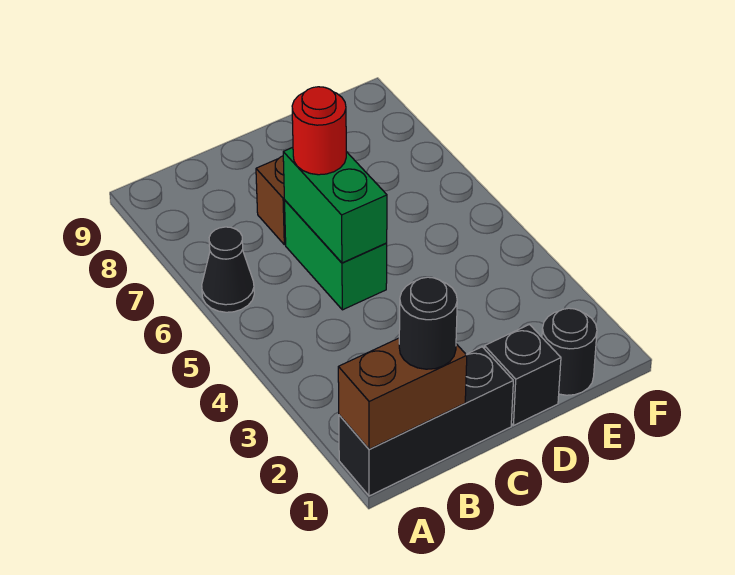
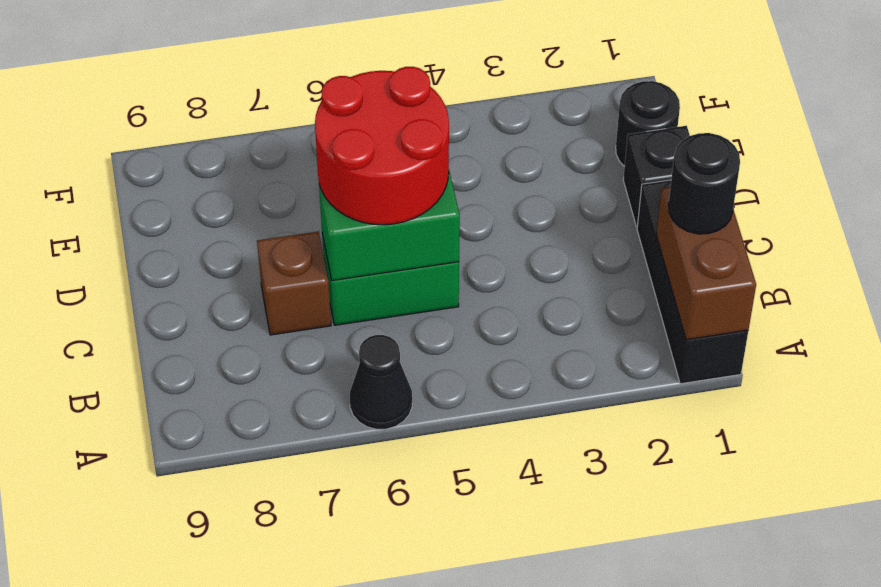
red round brick C6 level 3 -> red round brick C5:D6 level 3

